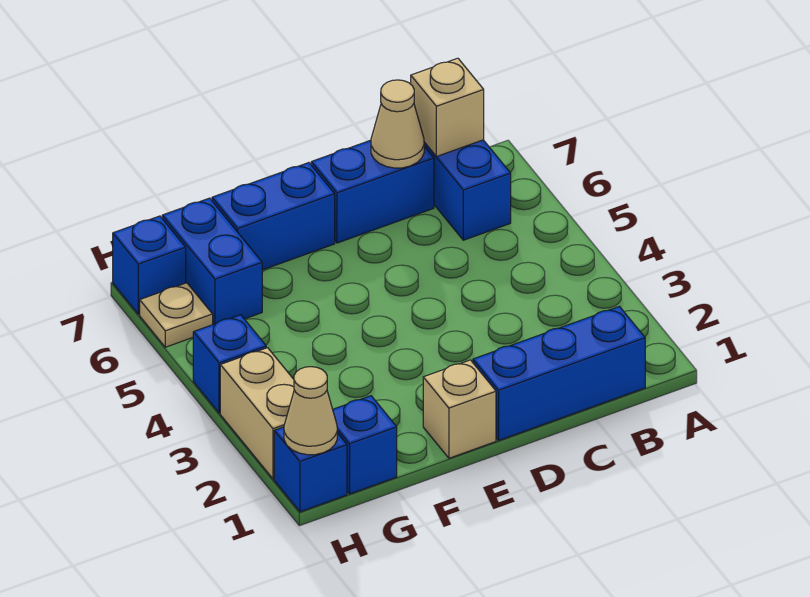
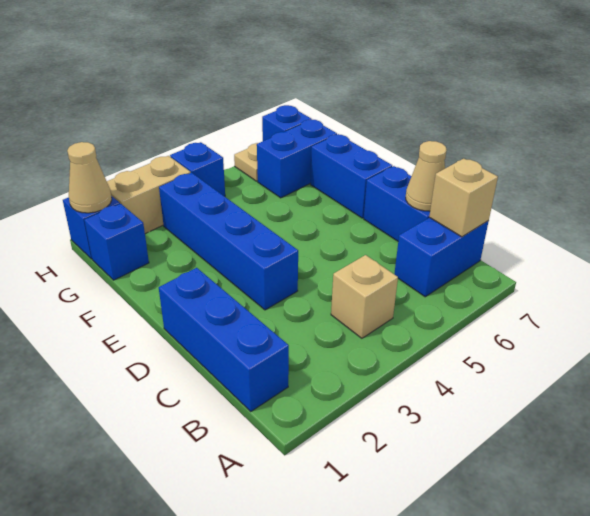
none -> blue brick D3:G3 level 1
tan brick E1 level 1 -> tan brick B4 level 1

